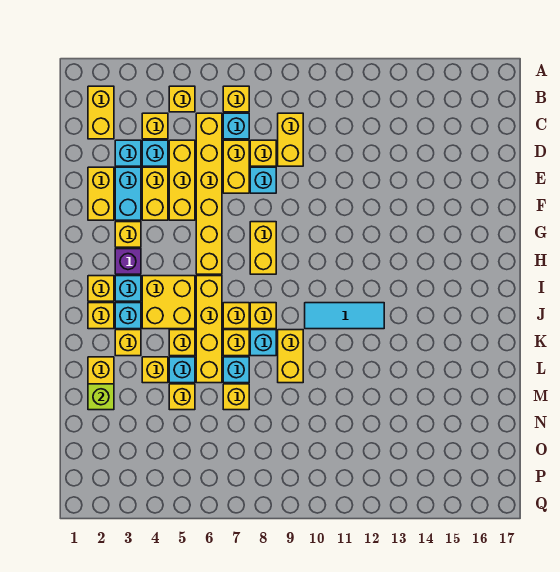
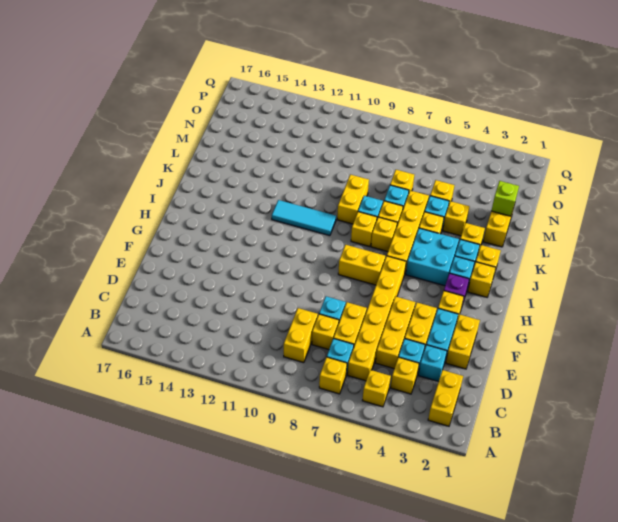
yellow brick G8:H8 level 1 -> yellow brick H7:H8 level 1
yellow brick I4:J5 level 1 -> cyan brick I4:J5 level 1

